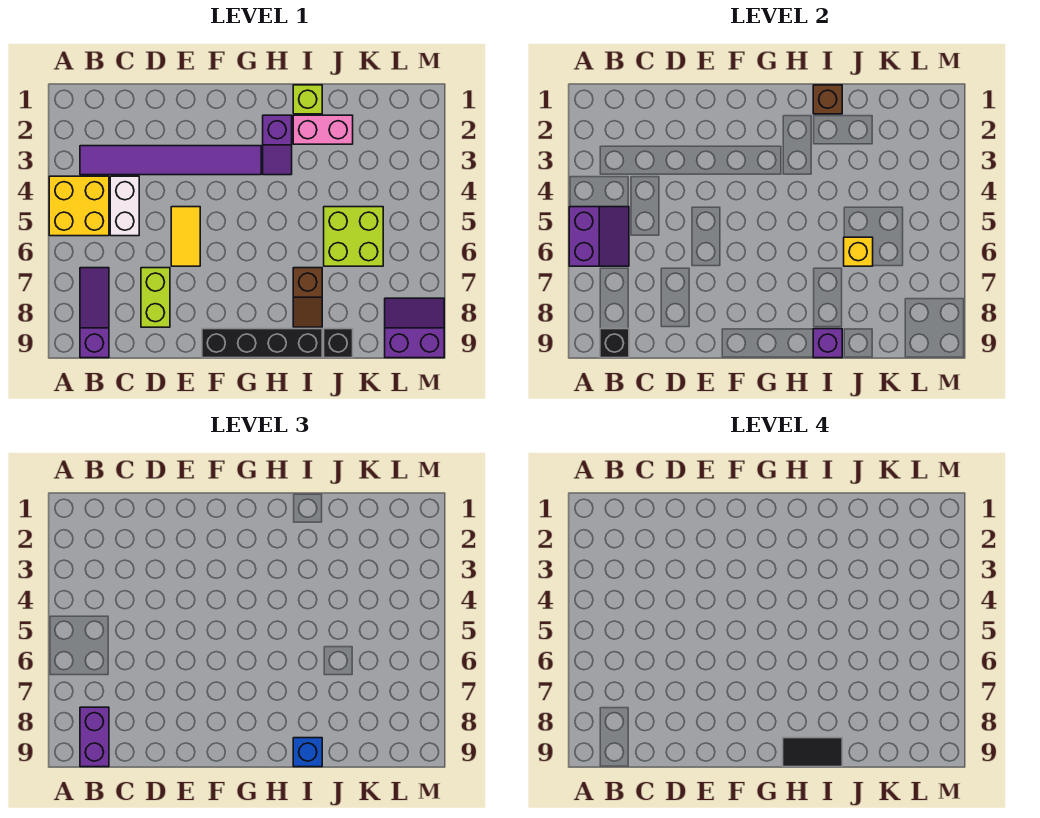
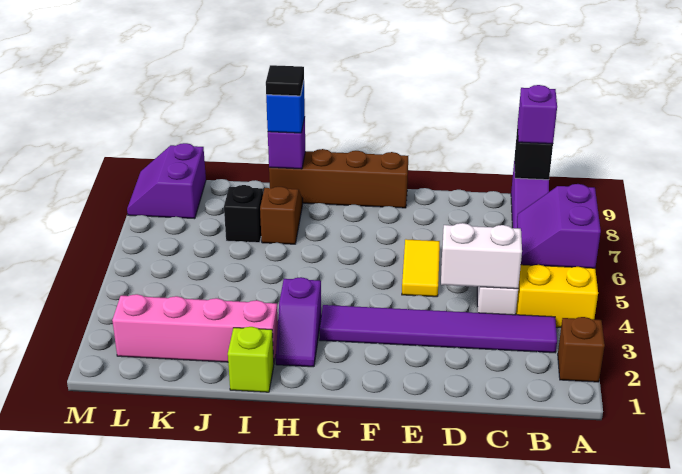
purple brick B8:B9 level 3 -> purple brick B9 level 3
none -> white brick C4:D4 level 2
lime brick D7:D8 level 1 -> none
black brick F9:I9 level 1 -> brown brick F9:I9 level 1
purple slope H2:H3 level 1 top 2 -> purple slope H2:H3 level 1 top 3
black tile H9:I9 level 4 -> black tile I9 level 4
brown brick I1 level 2 -> brown brick A2 level 1
pink brick I2:J2 level 1 -> pink brick I2:L2 level 1
lime brick J5:K6 level 1 -> none
yellow brick J6 level 2 -> none
black brick J9 level 1 -> black brick J7 level 1
purple slope L8:M9 level 1 top 9 -> purple slope L8:M9 level 1 top L

